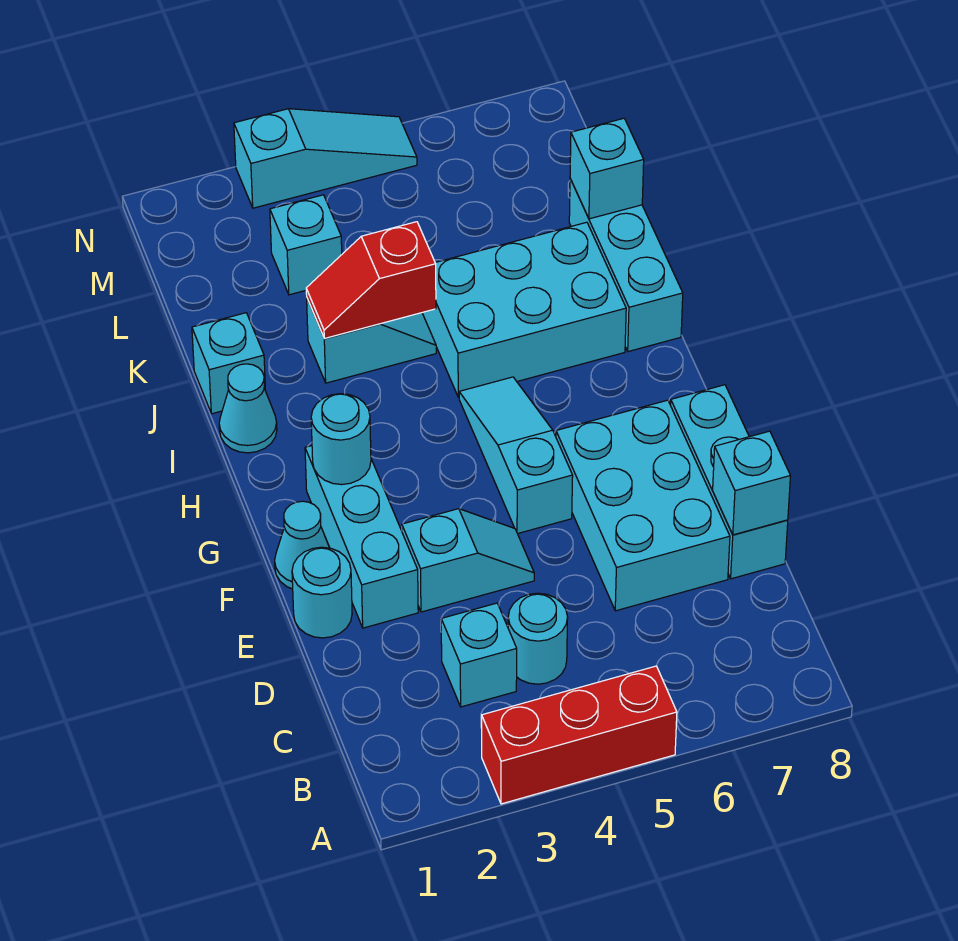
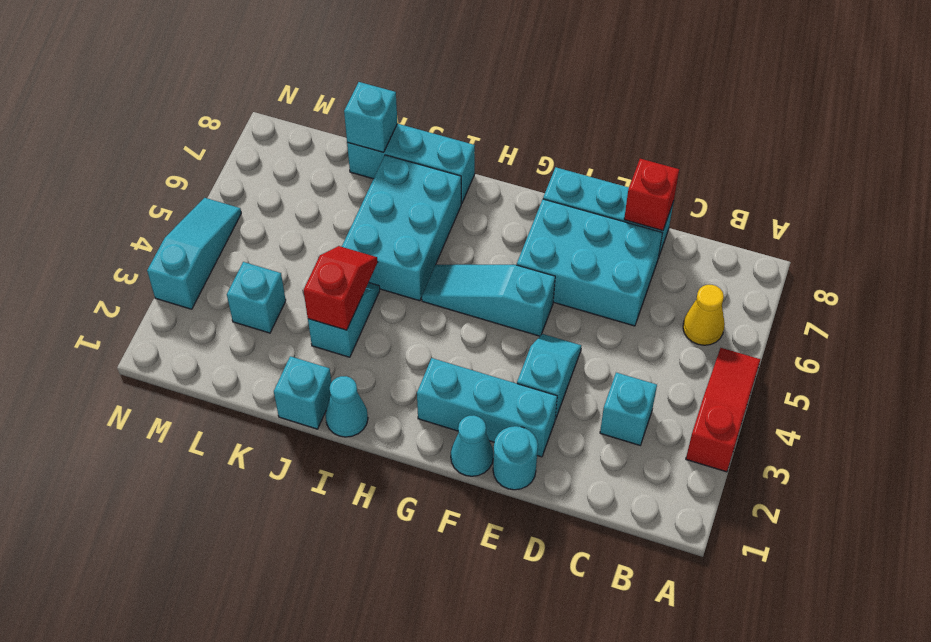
red brick A3:A5 level 1 -> red slope A3:A5 level 1 top 3
none -> yellow cone B6 level 1
cyan round brick C4 level 1 -> none
cyan brick D8 level 2 -> red brick D8 level 2
cyan round brick G2 level 2 -> none
red slope J3:J4 level 2 top 4 -> red slope J3:J4 level 2 top 3

